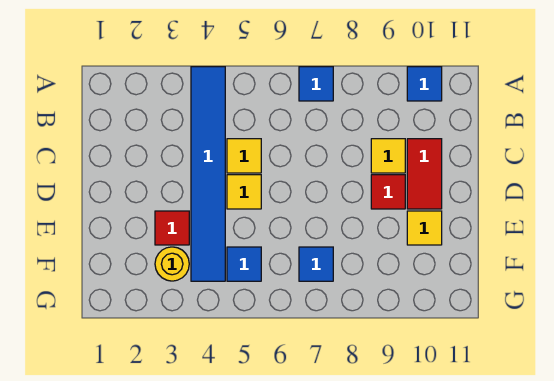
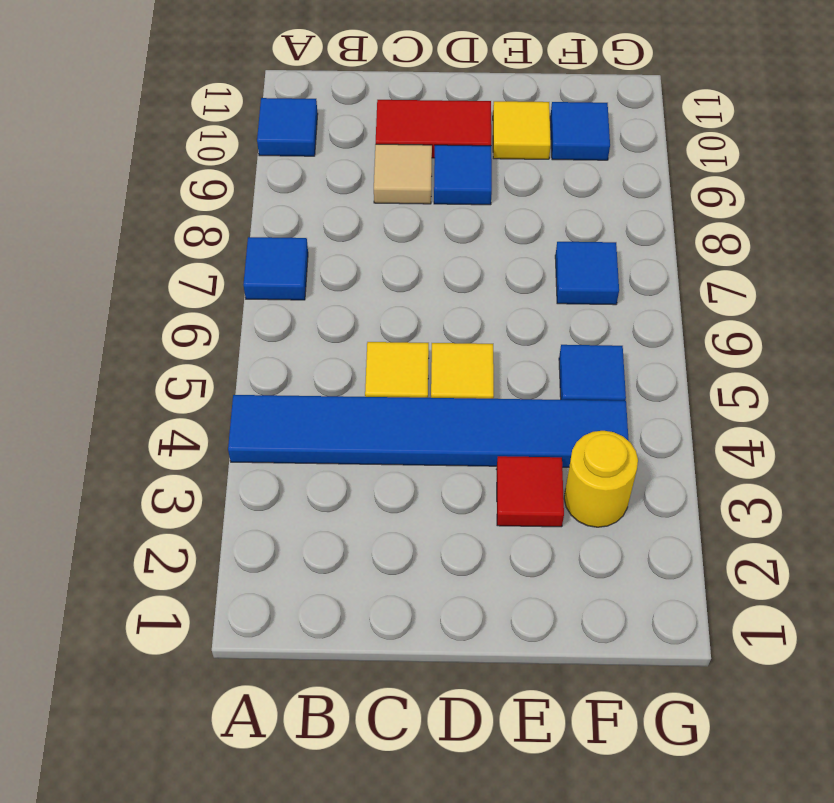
yellow tile C9 level 1 -> tan tile C9 level 1
red tile D9 level 1 -> blue tile D9 level 1
none -> blue tile F10 level 1

